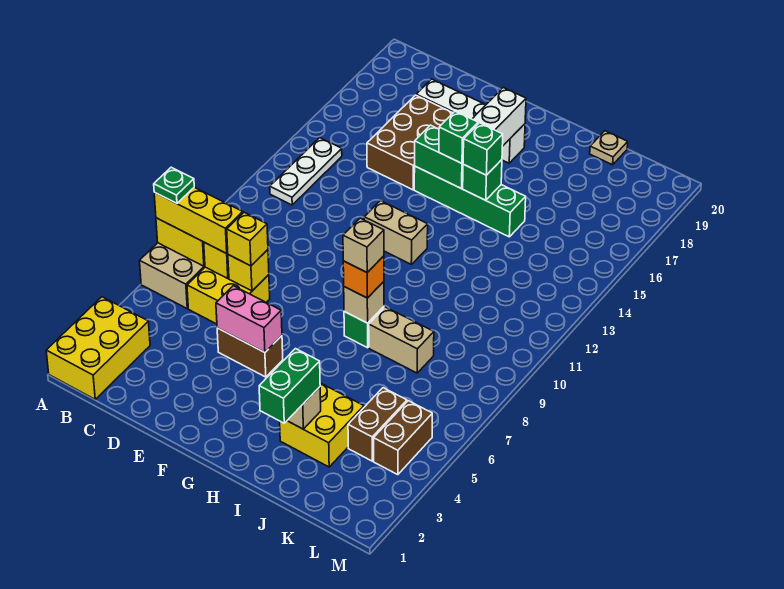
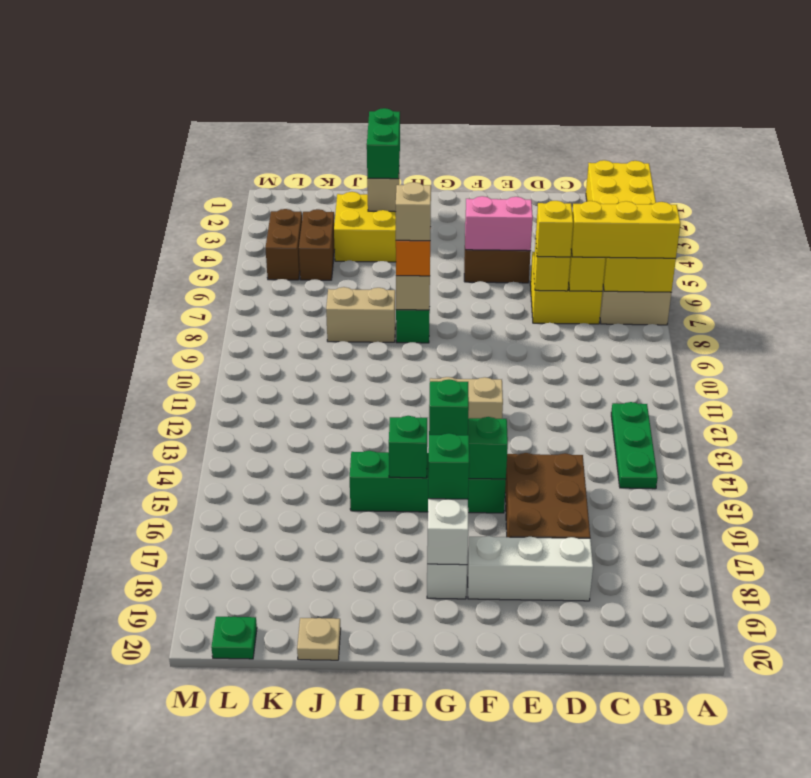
green plate A7 level 4 -> green plate L20 level 1
white plate B12:B14 level 1 -> green plate B12:B14 level 1
green brick H15 level 3 -> green brick G17 level 3

